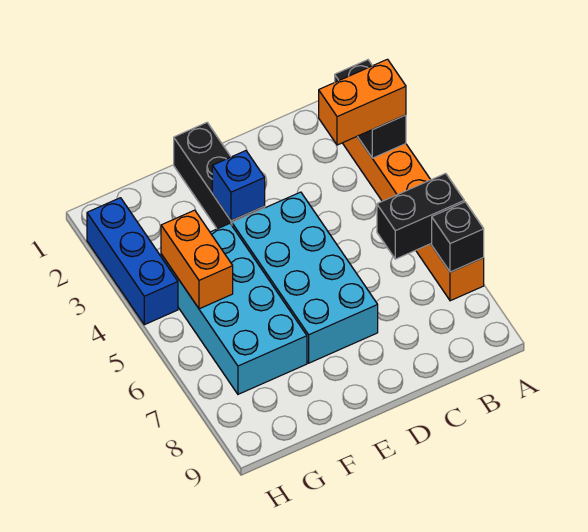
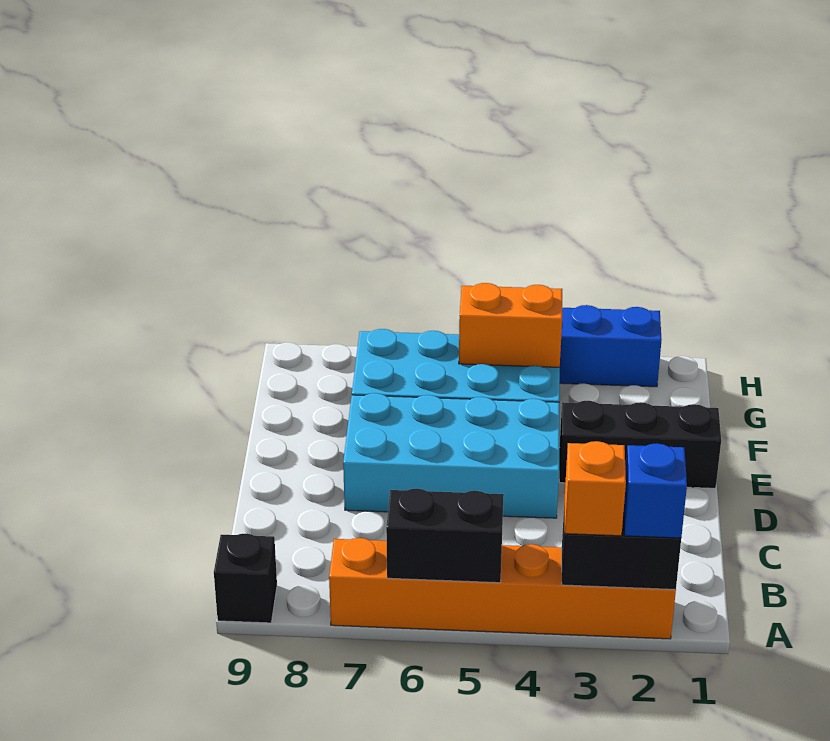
orange brick A3:B3 level 3 -> orange brick A3 level 3
black brick A6:B6 level 2 -> black brick A5:A6 level 2
black brick A7 level 2 -> black brick A9 level 1
blue brick E3 level 2 -> blue brick A2 level 3

